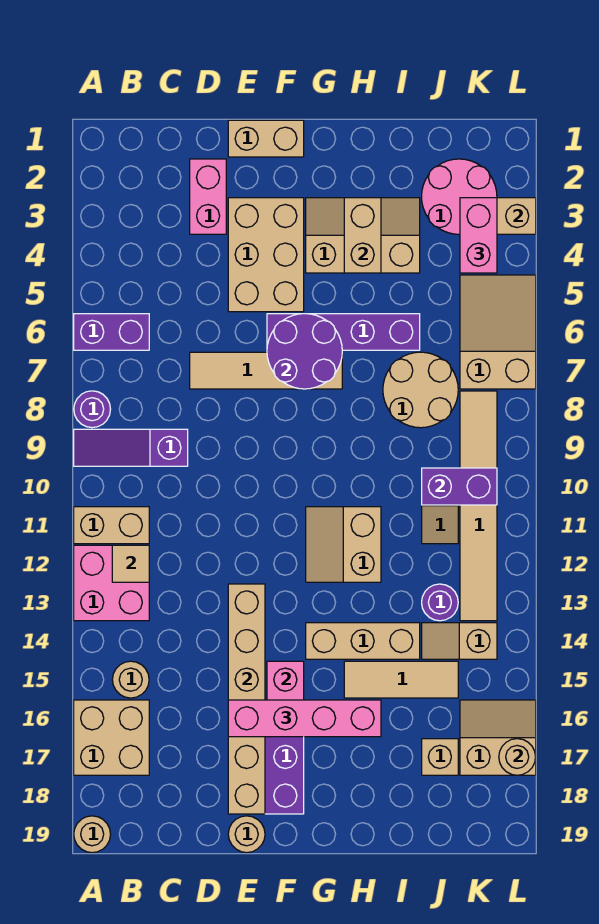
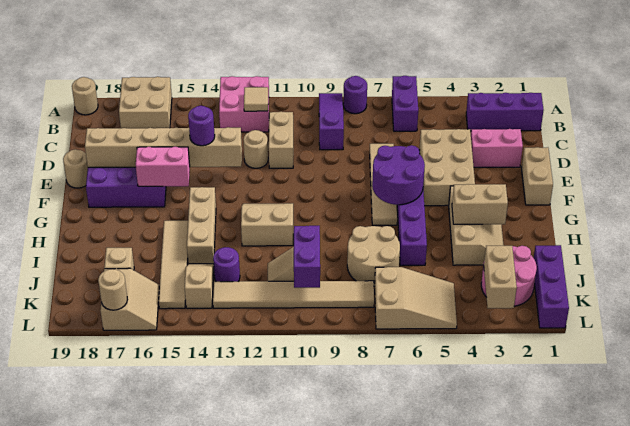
tan brick A11:B11 level 1 -> tan brick C11:D11 level 1
none -> purple brick B1:B3 level 1
tan round brick B15 level 1 -> tan round brick D12 level 1
tan brick E3:F5 level 1 -> tan brick D4:F5 level 1
none -> purple round brick E14 level 3
pink brick E16:H16 level 3 -> none
tan tile H15:J15 level 1 -> tan tile H15:K15 level 1
none -> purple brick J1:L1 level 1
pink brick K3:K4 level 3 -> none

